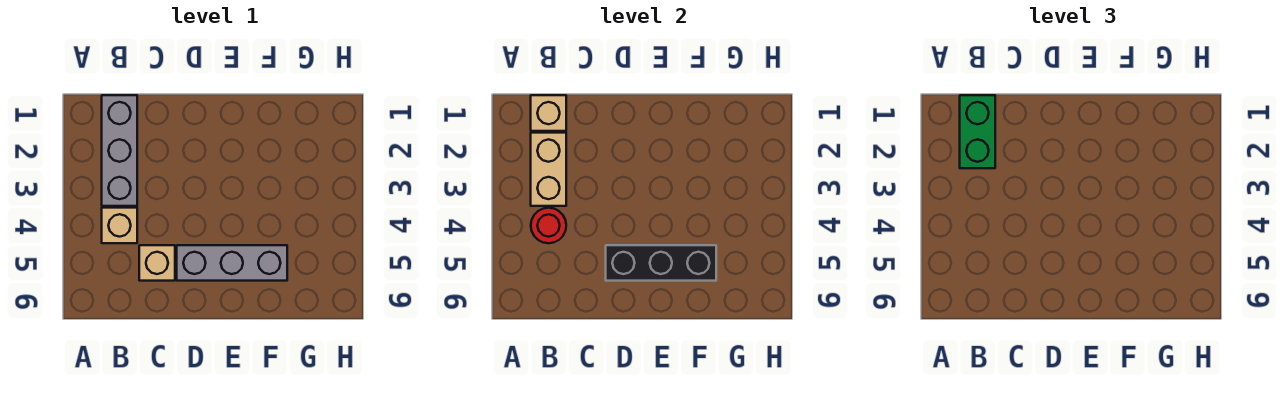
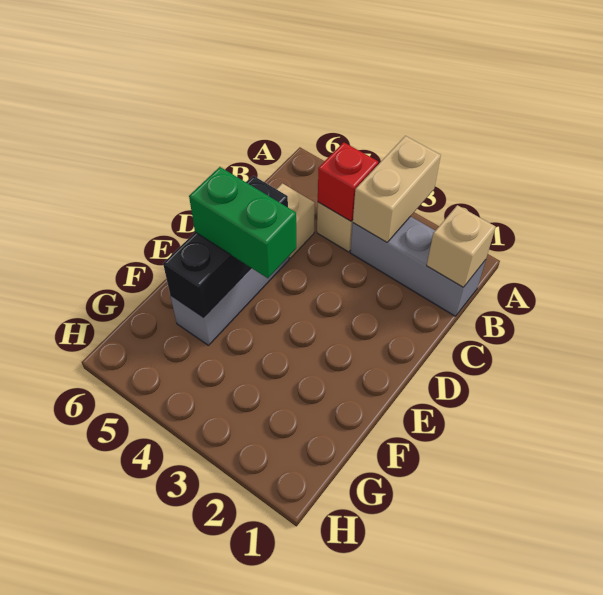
green brick B1:B2 level 3 -> green brick E4:E5 level 3
tan brick B2:B3 level 2 -> tan brick A3:B3 level 2
red round brick B4 level 2 -> red brick B4 level 2

